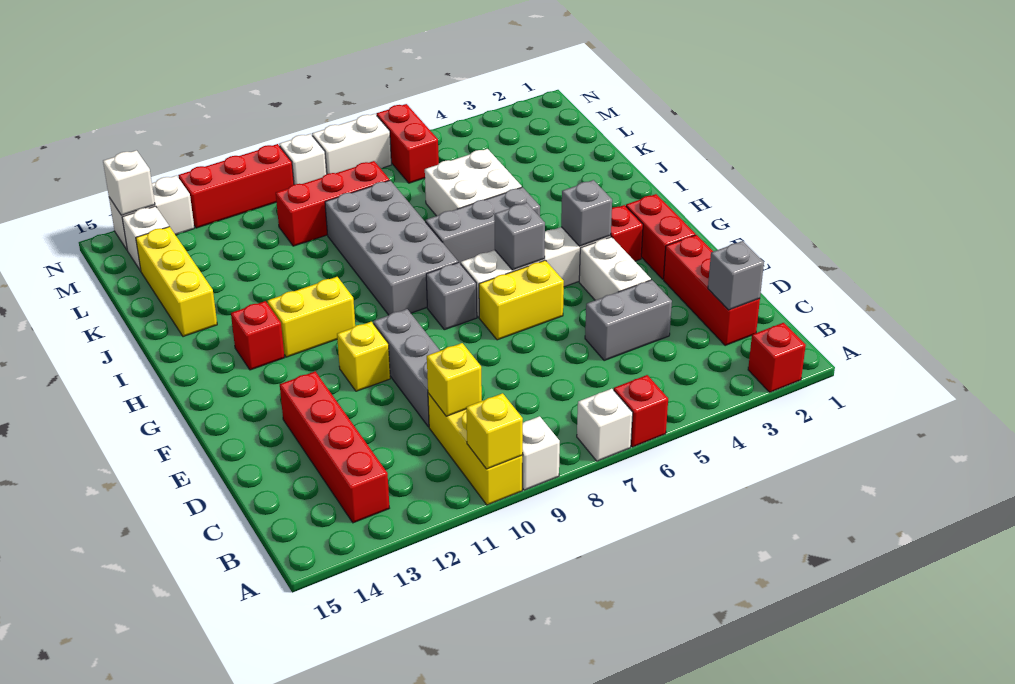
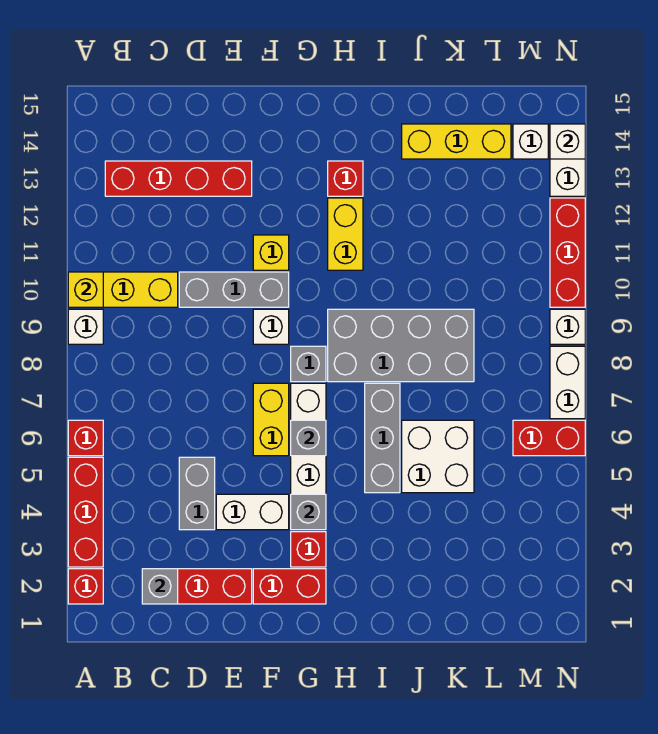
white brick A7 level 1 -> white brick F9 level 1
yellow brick C10 level 2 -> none
red brick L8:L10 level 1 -> red brick A3:A5 level 1

